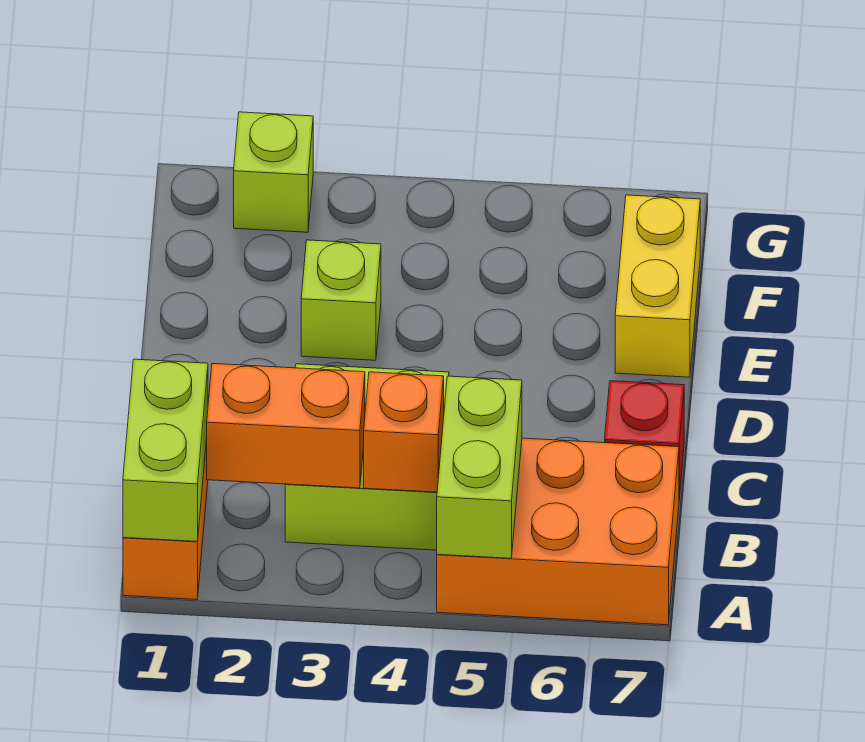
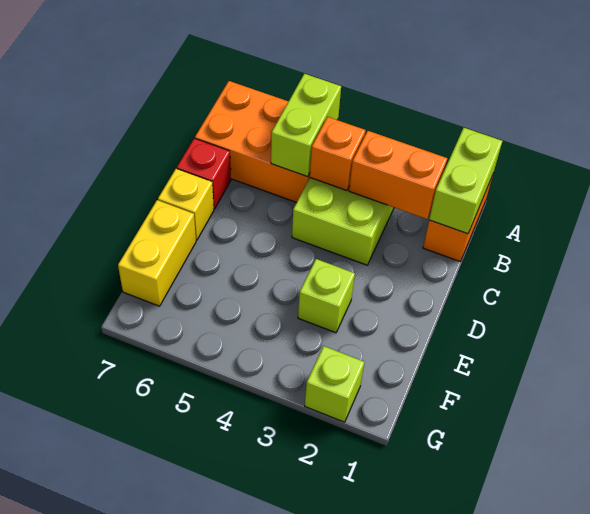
none -> yellow brick D7 level 1

